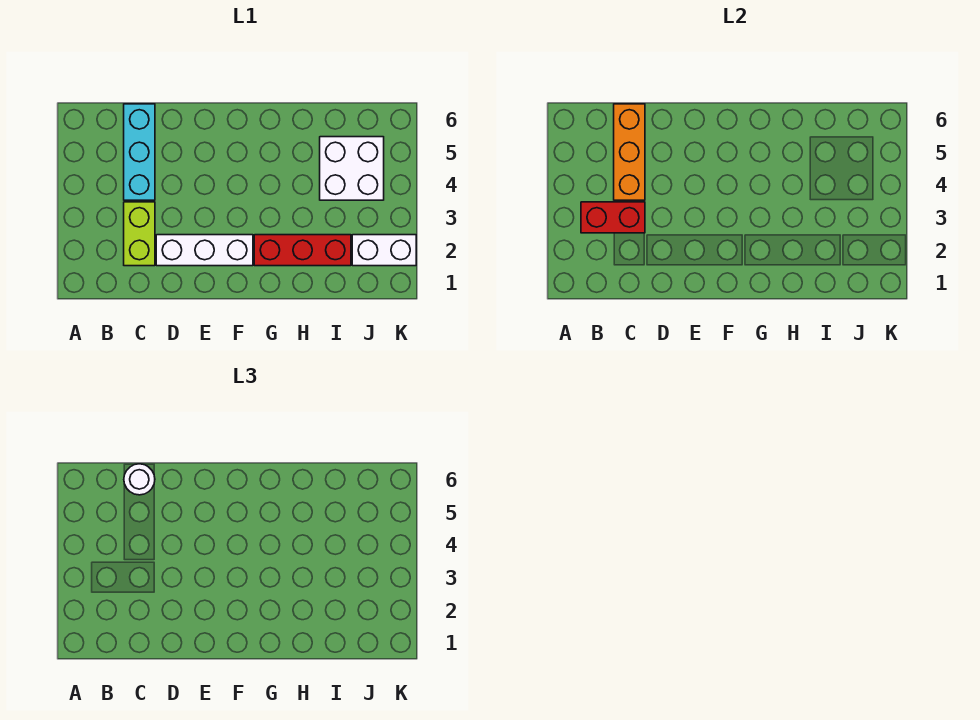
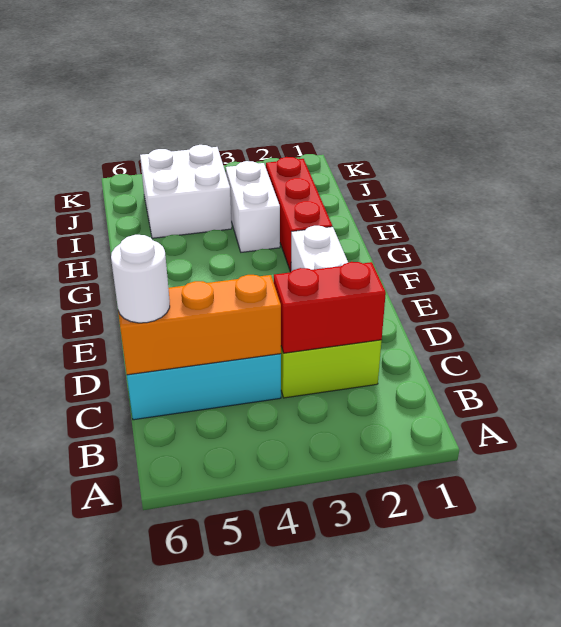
red brick B3:C3 level 2 -> red brick C2:C3 level 2
white brick J2:K2 level 1 -> white brick H3:I3 level 1

